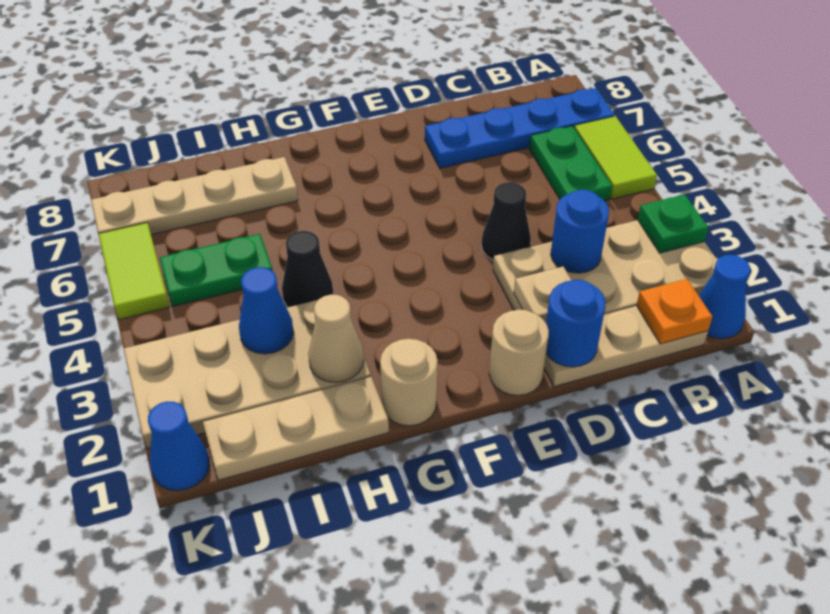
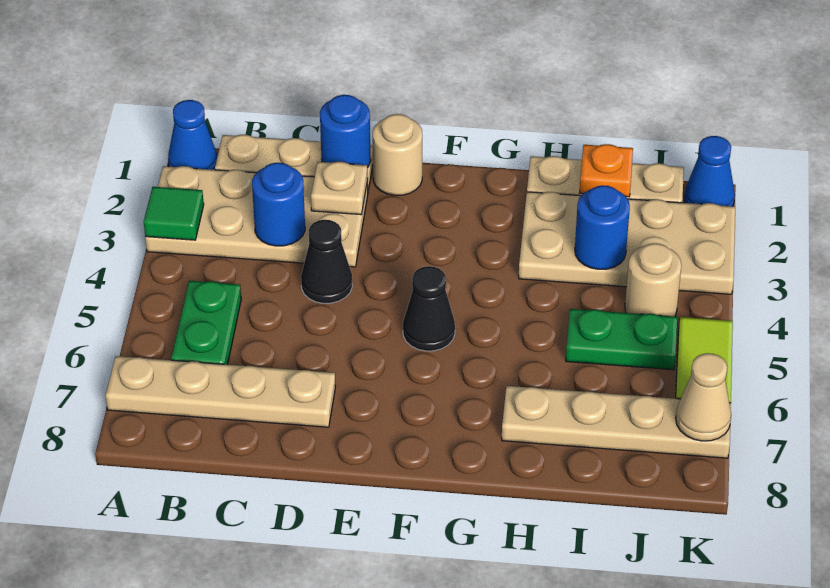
green plate A3 level 2 -> green tile A3 level 2
lime tile A5:A6 level 1 -> none
blue plate A7:D7 level 1 -> tan plate A7:D7 level 1
orange plate B1 level 2 -> orange plate I1 level 2
tan round brick G1 level 1 -> tan round brick J4 level 1
tan cone H2 level 2 -> tan cone K7 level 2
black cone H4 level 1 -> black cone F5 level 1
blue cone I3 level 2 -> blue round brick I3 level 2

